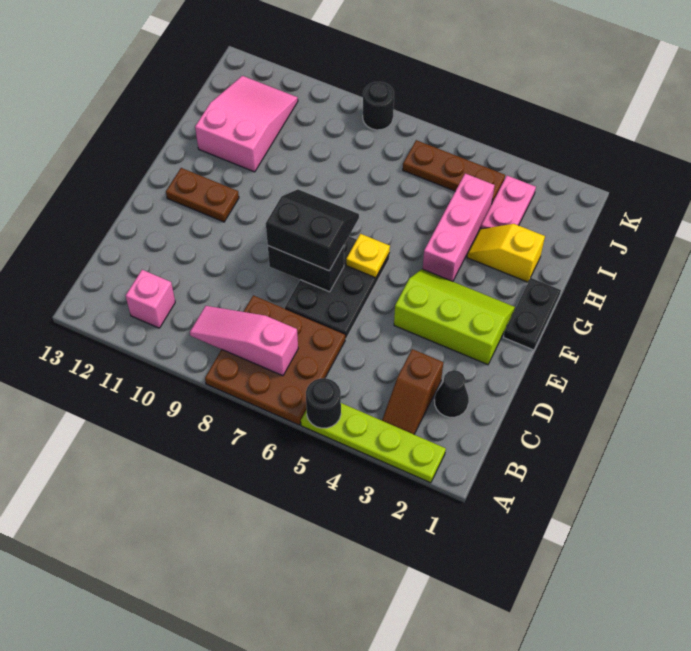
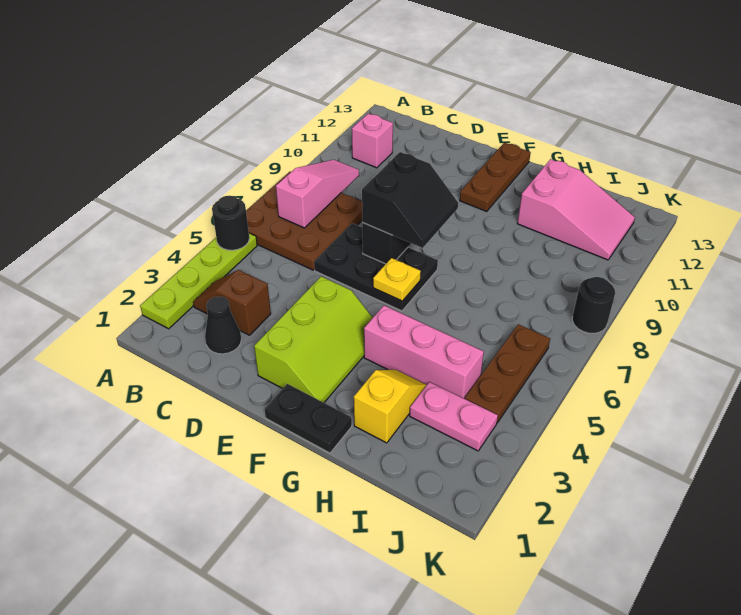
brown plate F11:F12 level 1 -> brown plate F11:F13 level 1

